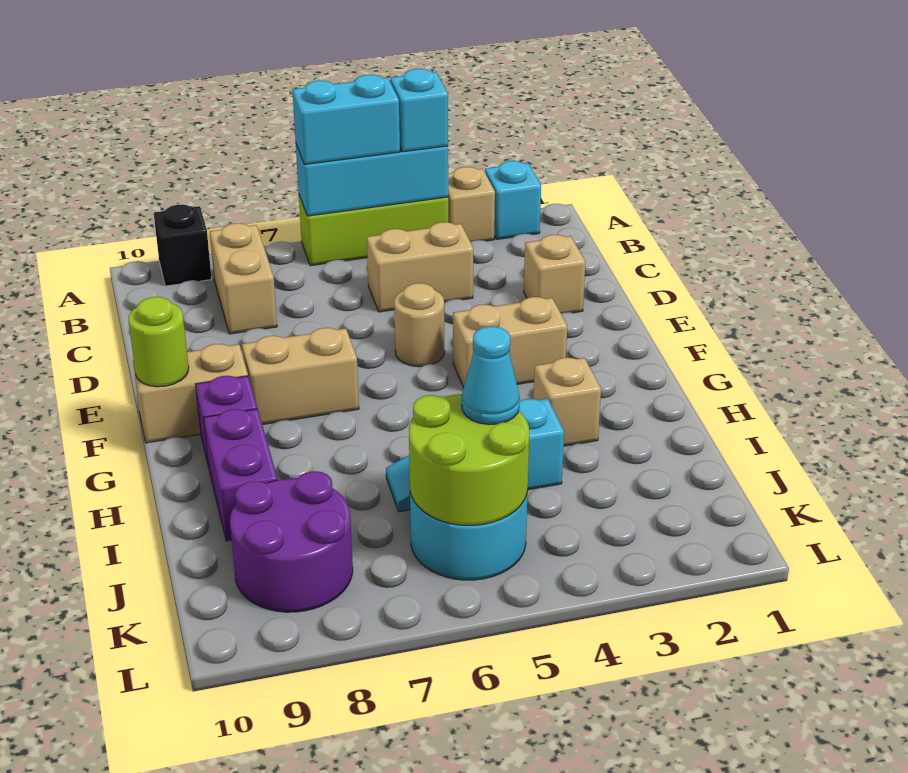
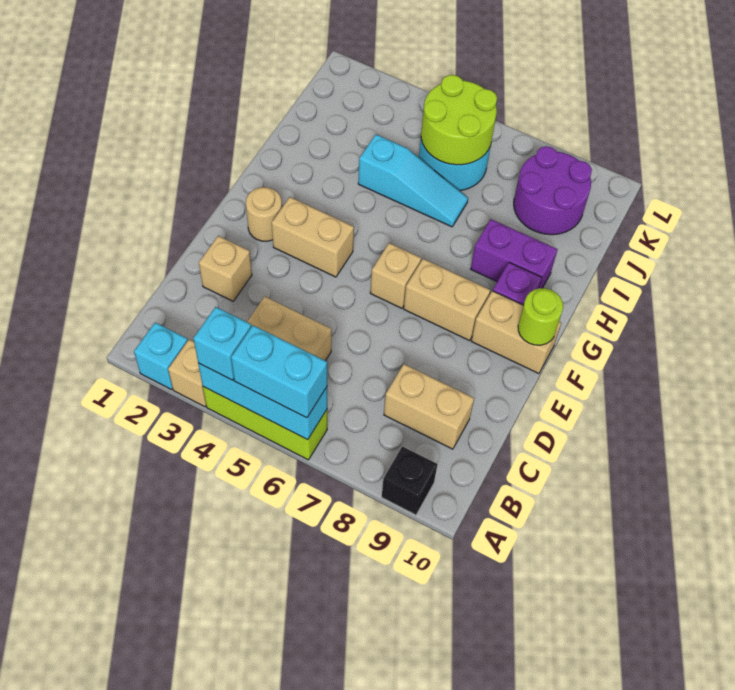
tan brick B8:C8 level 1 -> tan brick C8:C9 level 1
tan round brick E5 level 1 -> tan round brick F2 level 1
tan brick H3 level 1 -> tan brick F6 level 1
purple brick H9:I9 level 1 -> purple brick H8:H9 level 1
cyan cone J5 level 3 -> none

